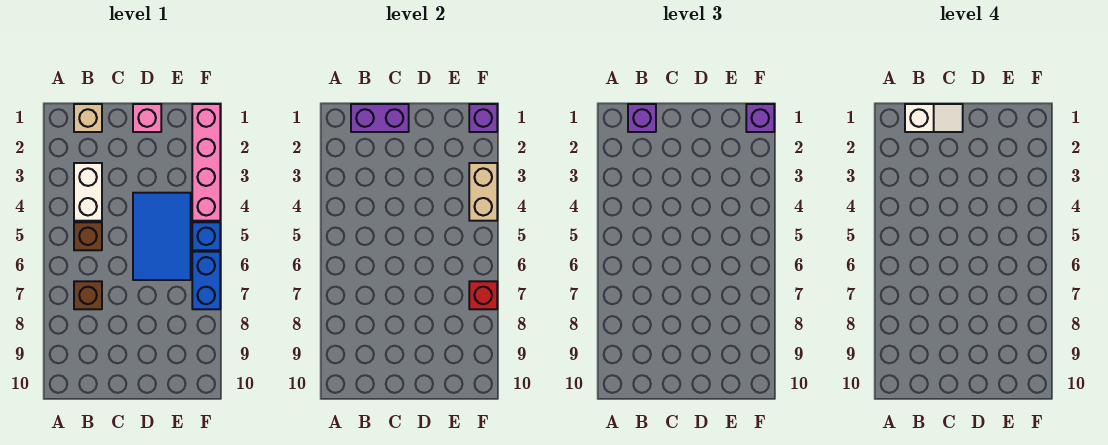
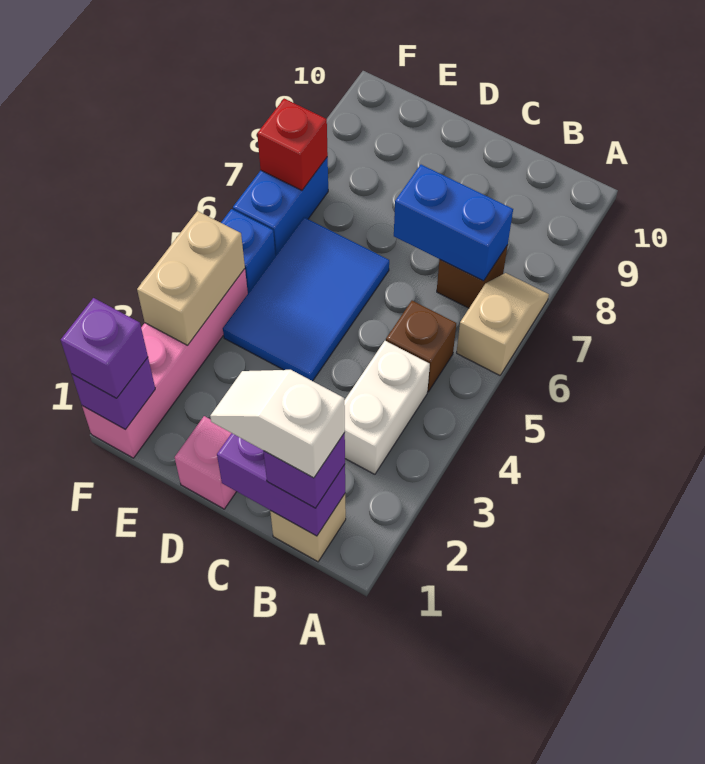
none -> tan slope A6:A7 level 1 top 6
none -> blue brick B7:C7 level 2

